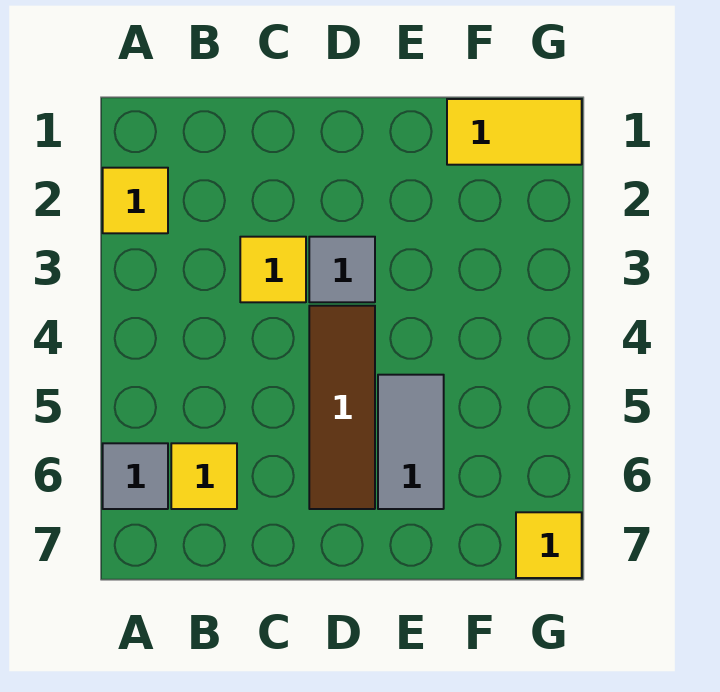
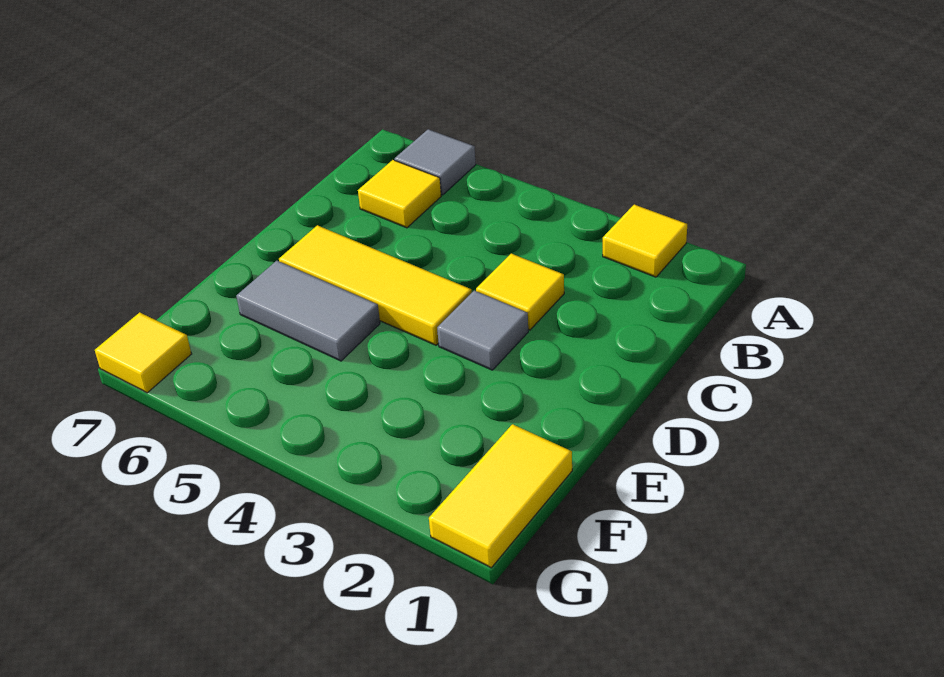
brown tile D4:D6 level 1 -> yellow tile D4:D6 level 1

